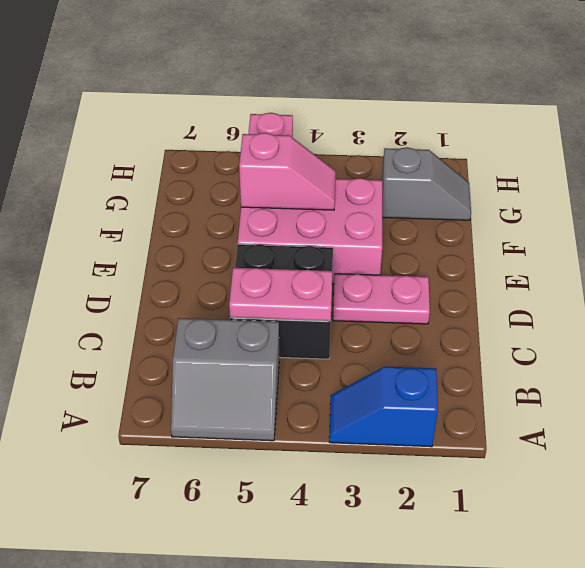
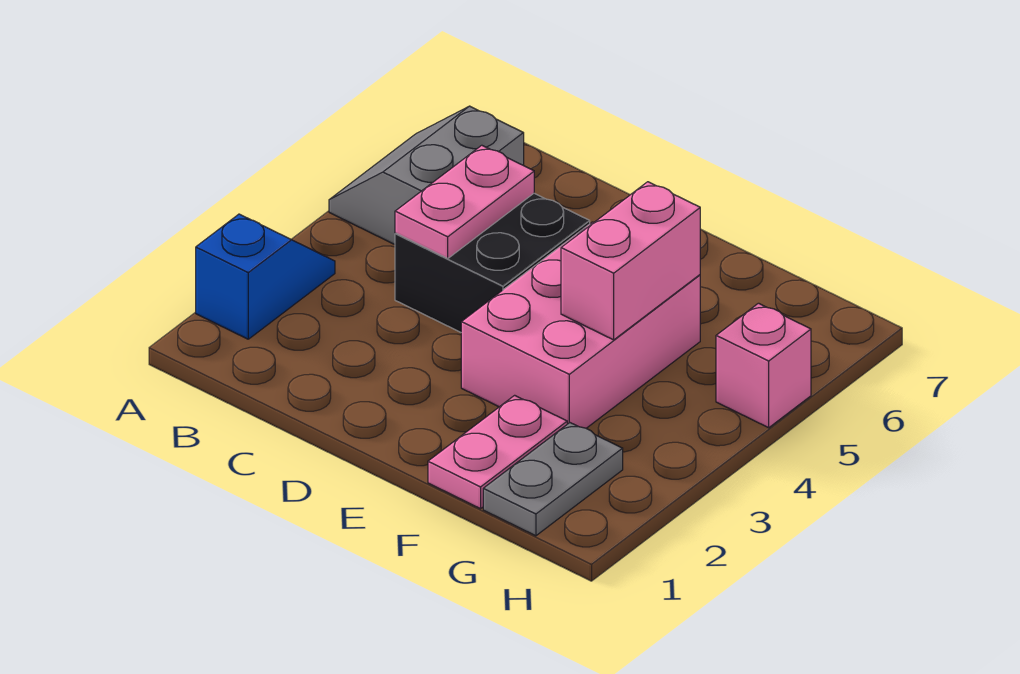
pink plate D2:D3 level 1 -> pink plate F1:F2 level 1
pink slope F4:F5 level 2 top 5 -> pink brick F4:F5 level 2
grey slope G1:G2 level 1 top 2 -> grey plate G1:G2 level 1

